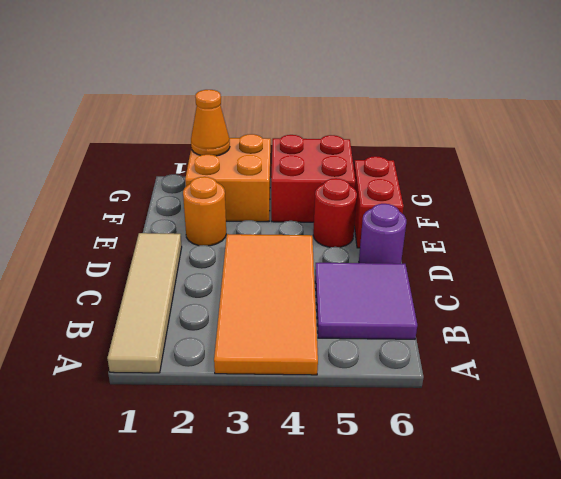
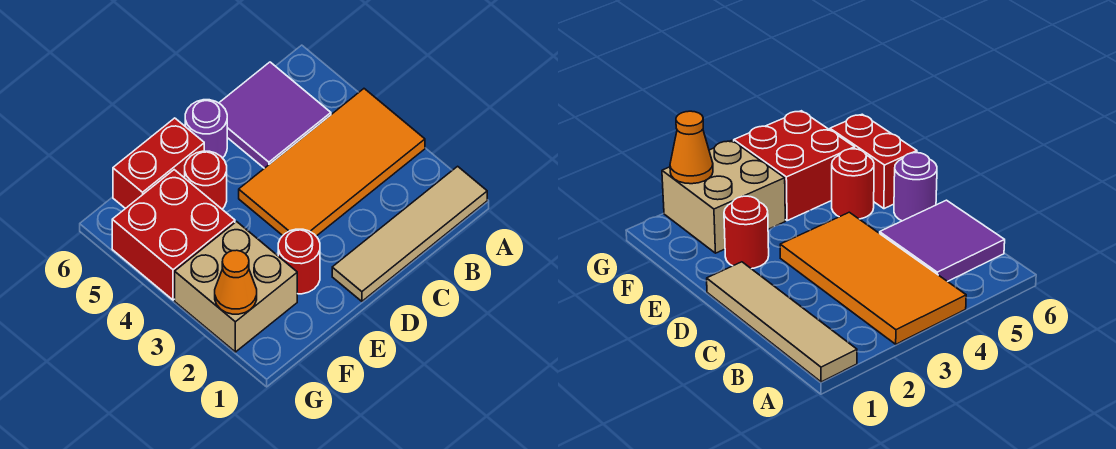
orange round brick E2 level 1 -> red round brick E2 level 1
orange brick F2:G3 level 1 -> tan brick F2:G3 level 1

